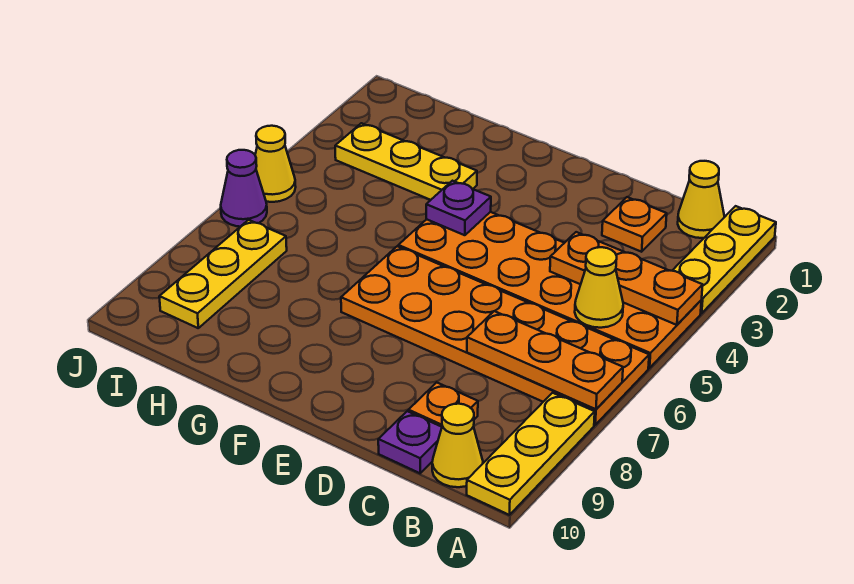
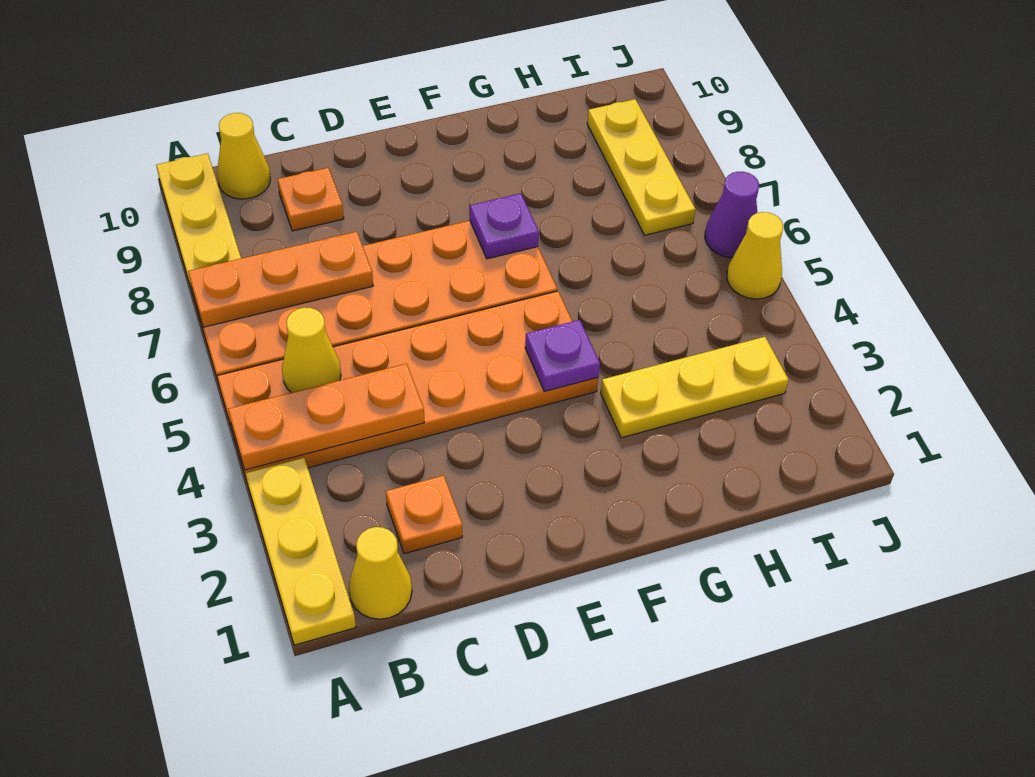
purple plate C10 level 1 -> purple plate F7 level 2

